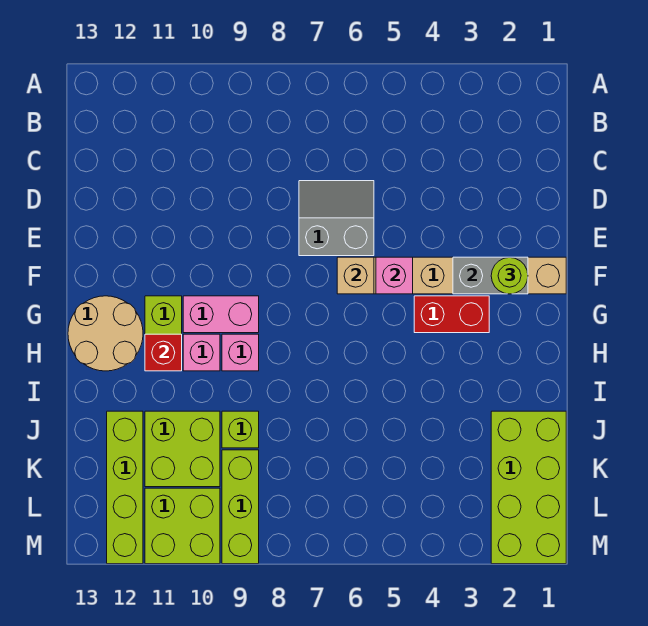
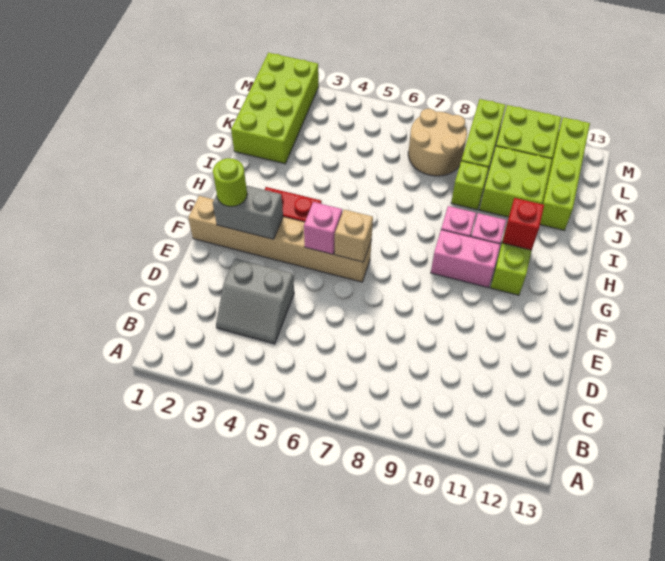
grey slope D6:E7 level 1 top E -> grey slope C3:D4 level 1 top D
tan round brick G12:H13 level 1 -> tan round brick K7:L8 level 1

